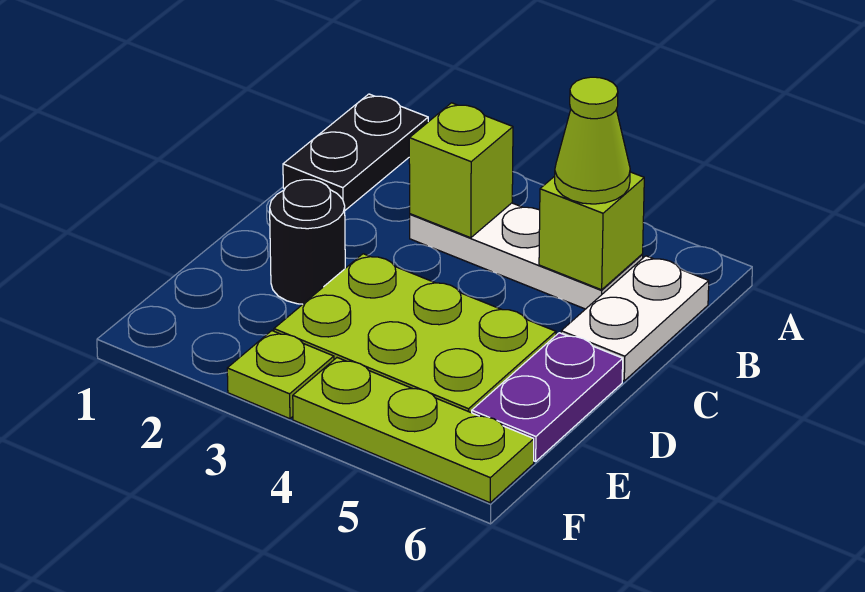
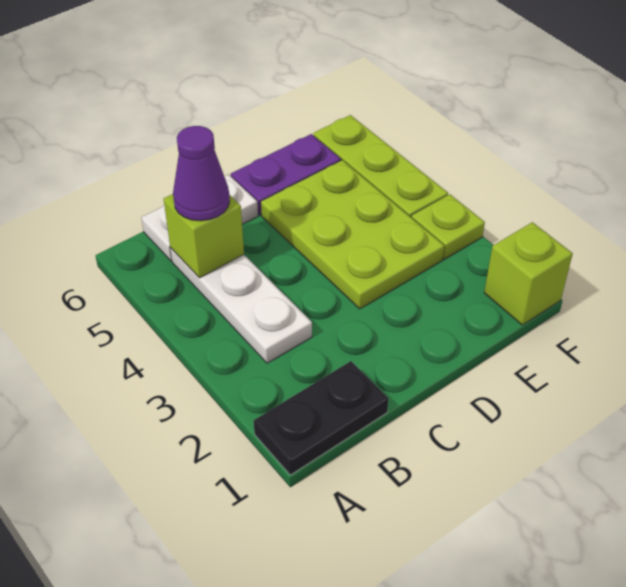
lime brick B3 level 2 -> lime brick F1 level 1
lime cone B5 level 3 -> purple cone B5 level 3
black round brick D2 level 1 -> none

